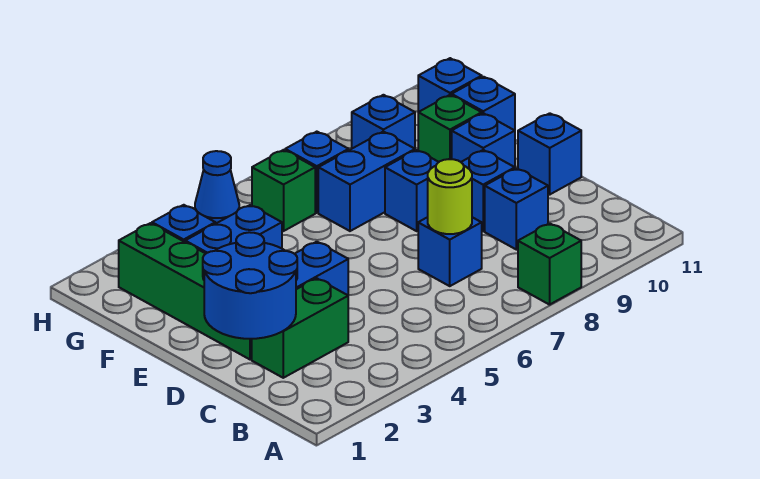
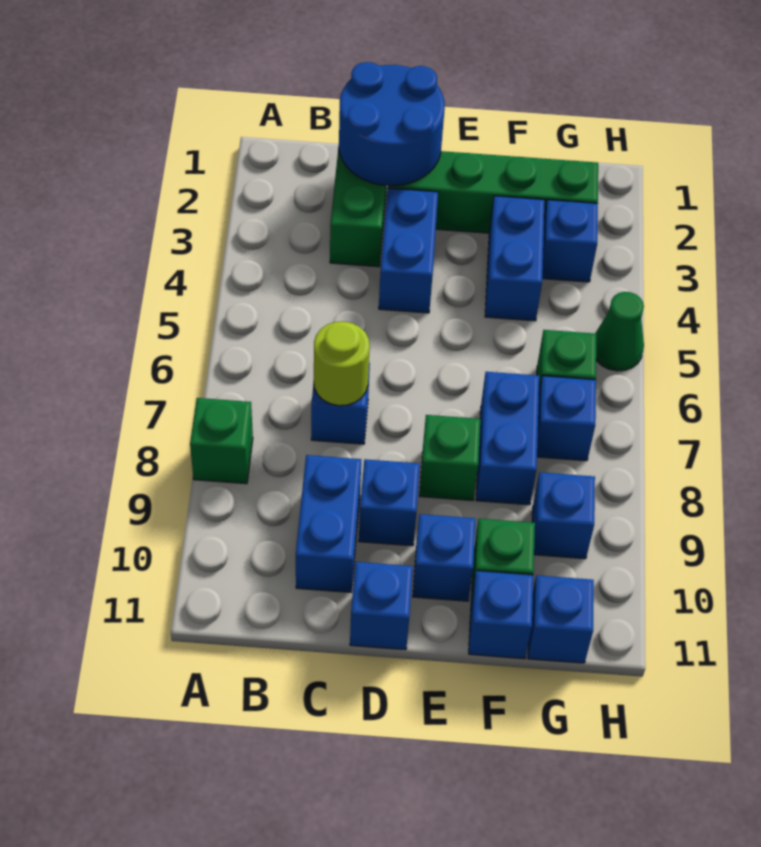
blue brick C9 level 1 -> blue brick C9:C10 level 1
blue brick E8 level 1 -> green brick E8 level 1
blue cone H5 level 1 -> green cone H5 level 1

